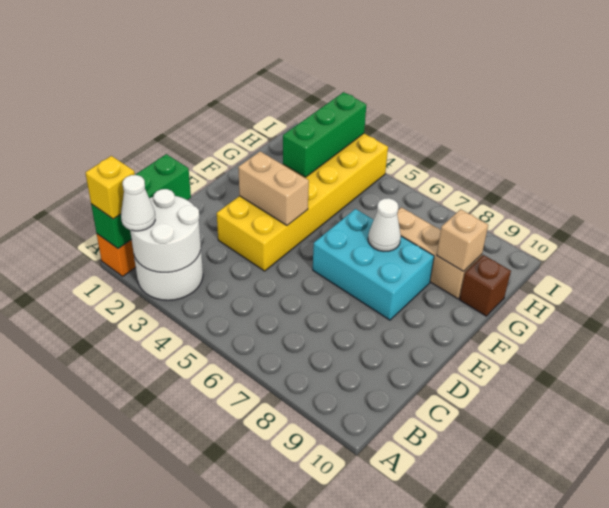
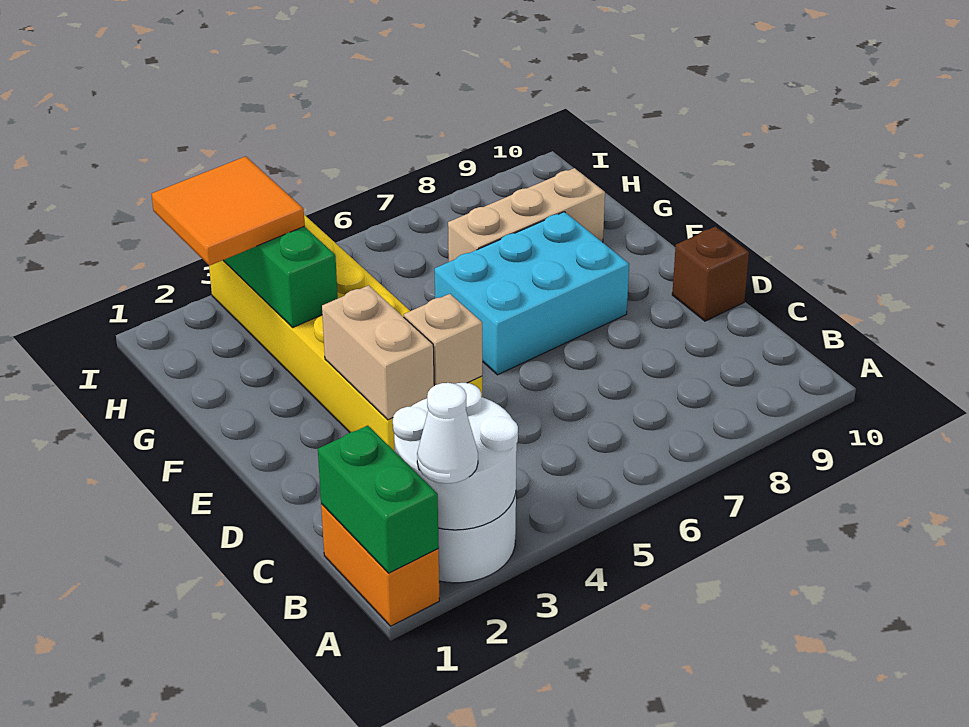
green brick A1:C1 level 2 -> green brick A1:B1 level 2
yellow brick A1 level 3 -> none
tan brick E3:E4 level 2 -> tan brick D3:E3 level 2
white cone F7 level 2 -> none
tan brick G9 level 2 -> tan brick D4 level 2
brown brick G10 level 1 -> brown brick D10 level 1
none -> orange tile H2:I3 level 3

